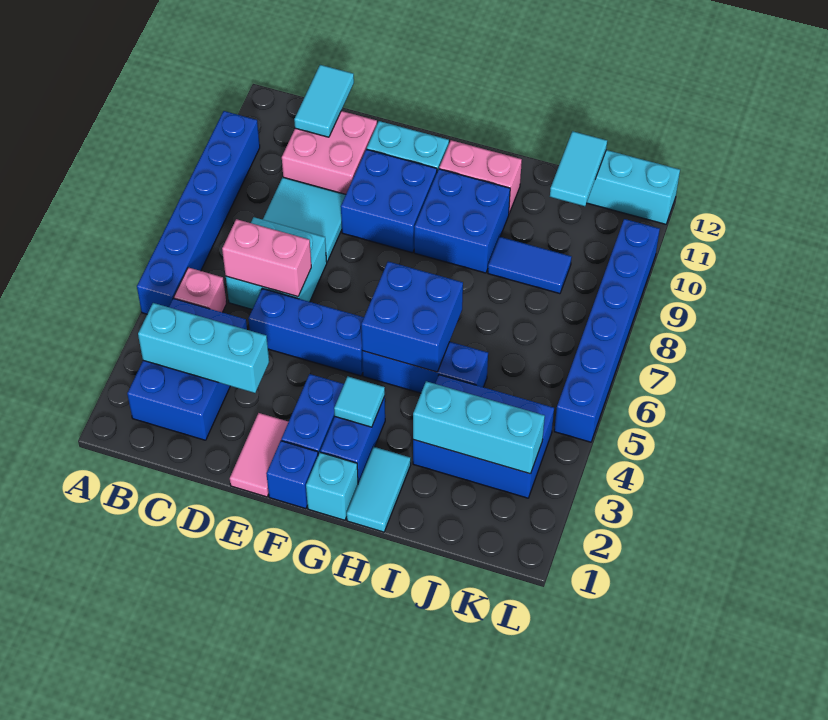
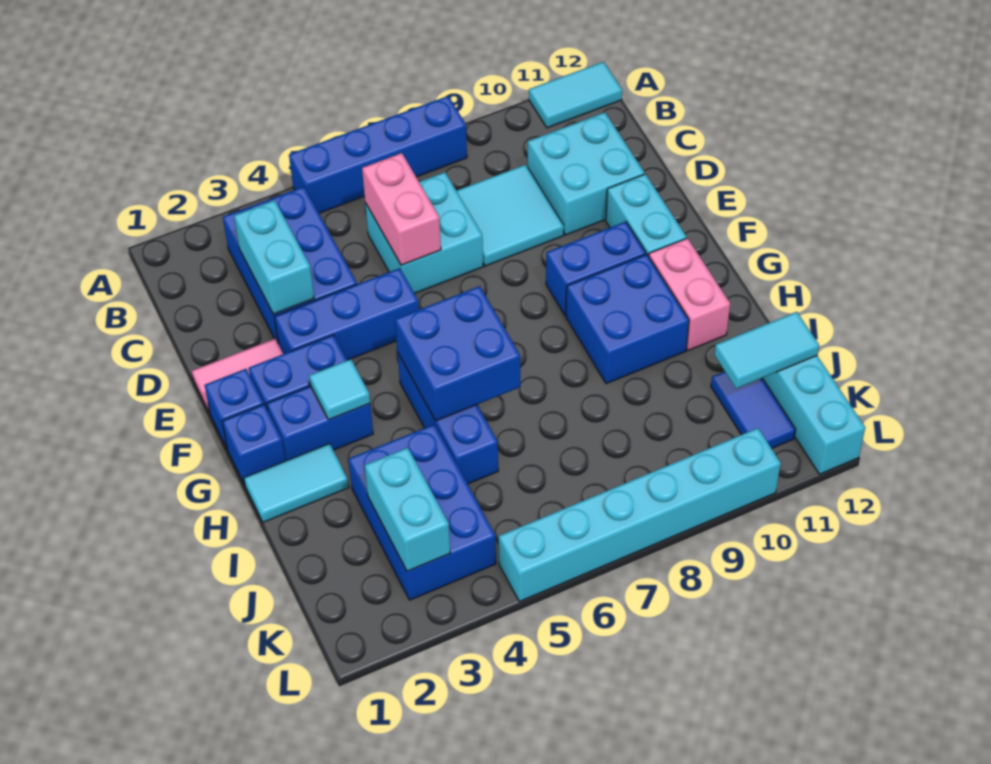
blue brick A5:A10 level 1 -> blue brick A5:A8 level 1
blue brick B2:C4 level 1 -> blue brick B3:D4 level 1
cyan brick B3:D3 level 2 -> cyan brick C3:D3 level 2
pink brick B5 level 1 -> none
pink brick C10:D11 level 1 -> cyan brick C10:D11 level 1
cyan tile C11:C12 level 2 -> cyan tile A11:A12 level 1
blue brick D5:F5 level 1 -> blue brick E3:E5 level 1
blue brick E9:F10 level 1 -> blue brick F9:F10 level 1
cyan brick G1 level 1 -> blue brick G1 level 1
cyan brick I3:K3 level 2 -> cyan brick J3:K3 level 2
blue tile I9:J9 level 1 -> blue tile J11:K11 level 1
blue brick L5:L10 level 1 -> cyan brick L5:L10 level 1

